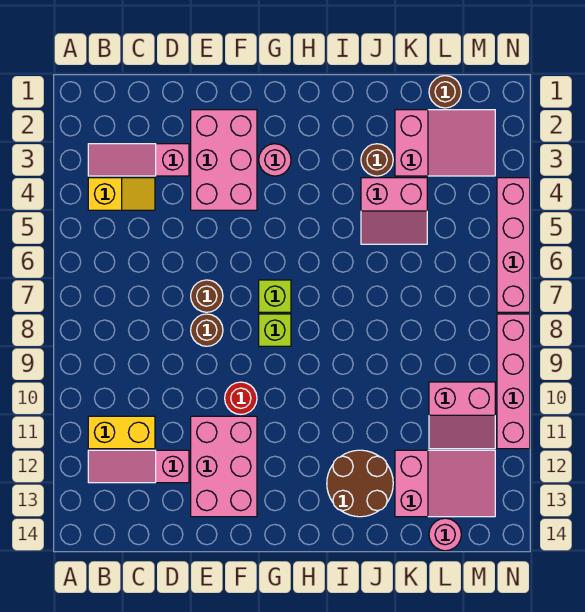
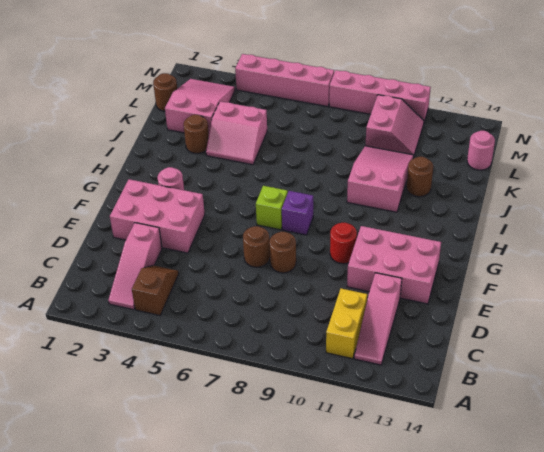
yellow slope B4:C4 level 1 top B -> brown slope B4:C4 level 1 top B
lime brick G8 level 1 -> purple brick G8 level 1
brown round brick I12:J13 level 1 -> brown round brick J12 level 1
pink slope J4:K5 level 1 top 4 -> pink slope J4:K5 level 1 top K
pink slope K12:M13 level 1 top K -> pink slope I10:K11 level 1 top I

